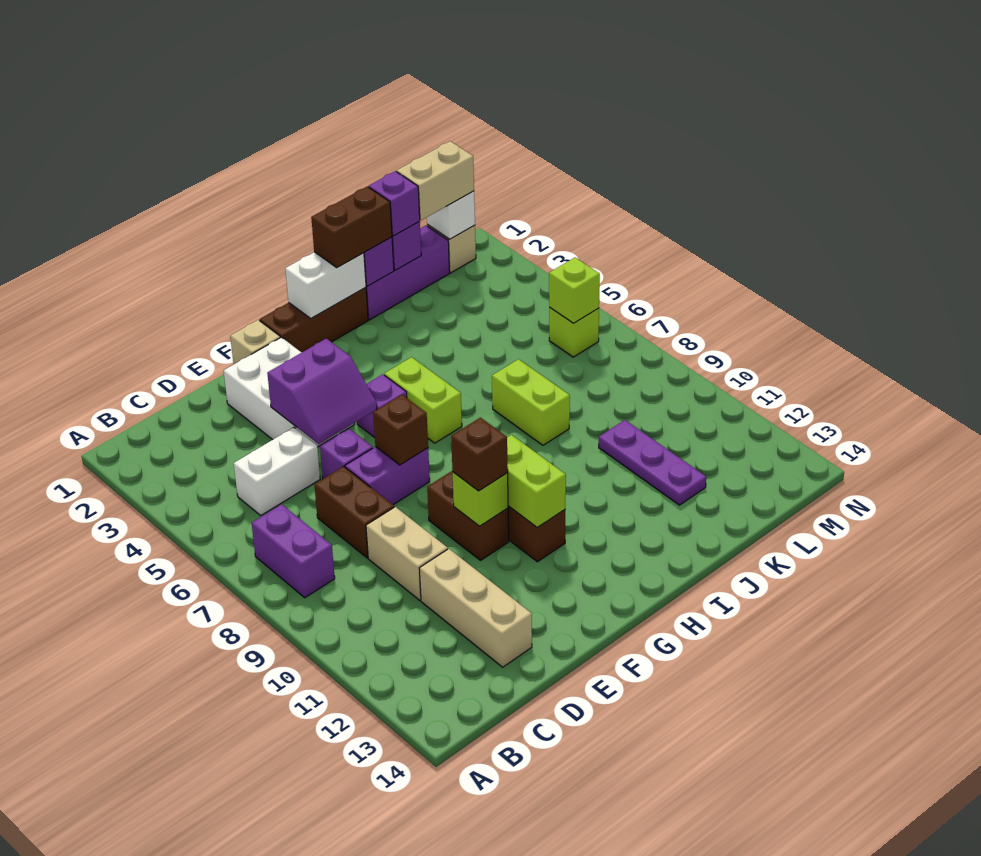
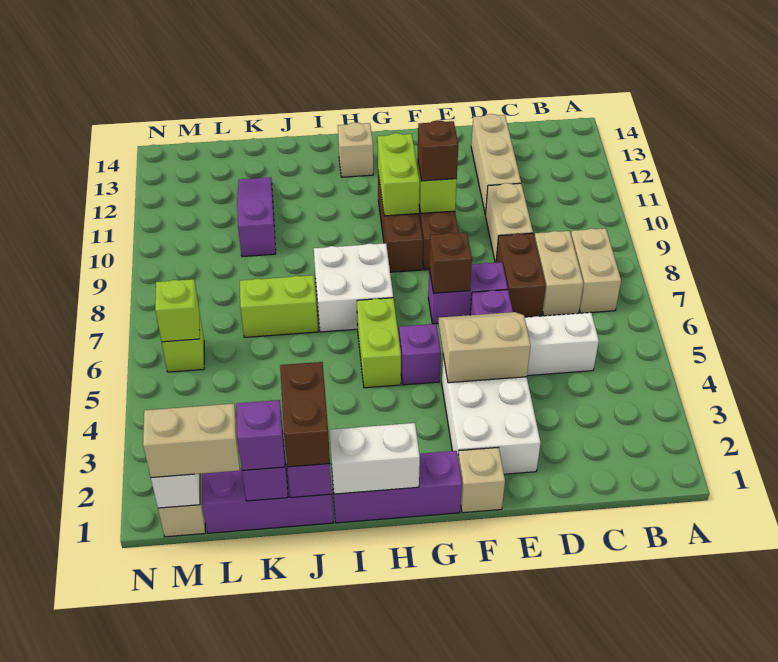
purple brick B7:B8 level 1 -> tan brick B7:B8 level 1
none -> tan brick C7:C8 level 1
purple slope E4:F5 level 2 top 4 -> tan slope E4:F5 level 2 top 4
brown brick G1:I1 level 1 -> purple brick G1:I1 level 1
none -> white brick H7:I8 level 1
none -> tan brick H13 level 1
brown brick I1:J1 level 3 -> brown brick J1:J2 level 3
lime brick J7:J8 level 1 -> lime brick J7:K7 level 1
purple plate K10:K12 level 1 -> purple slope K10:K12 level 1 top 10

